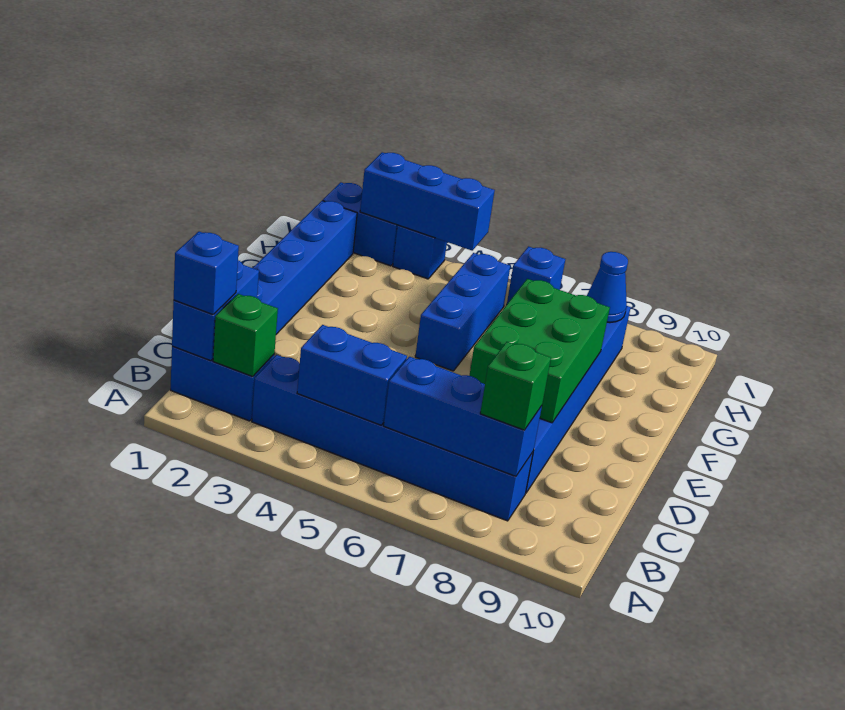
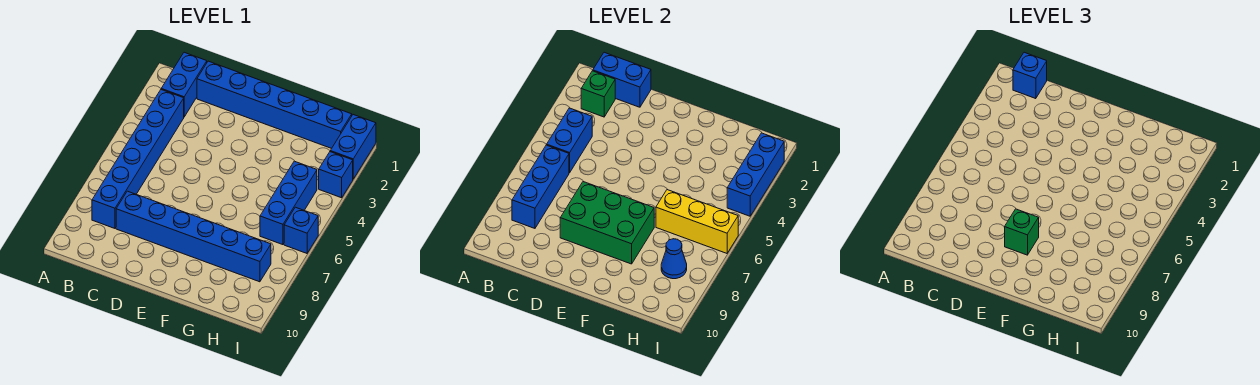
green brick B8 level 3 -> green brick E8 level 3
blue brick F5:H5 level 1 -> blue brick H4:H6 level 1
none -> yellow brick G6:I6 level 2

